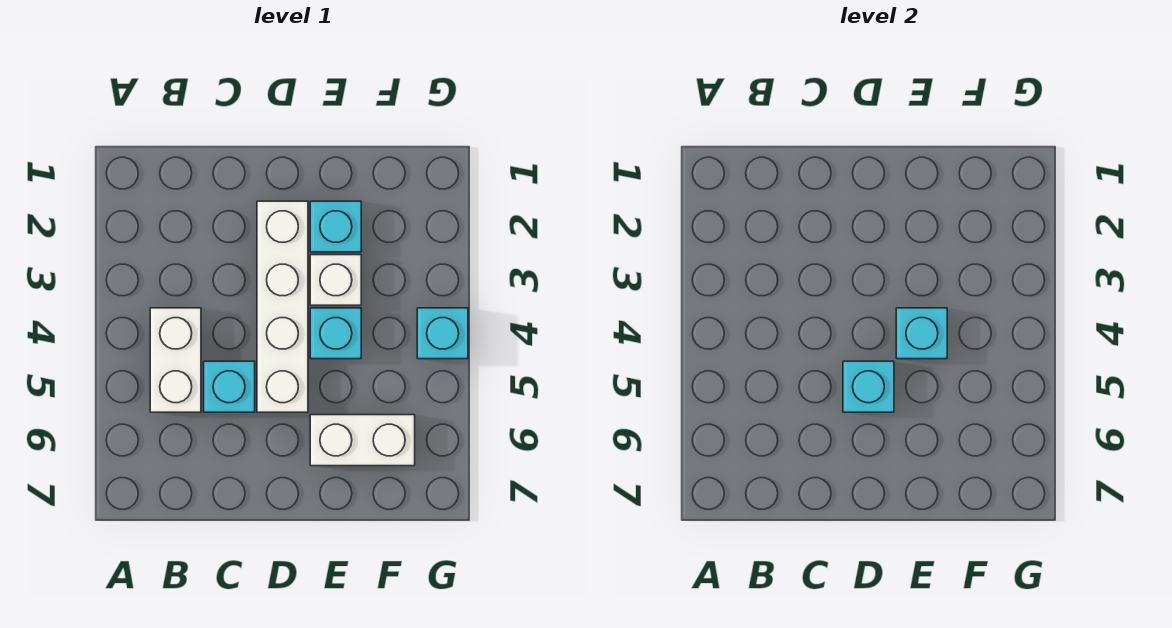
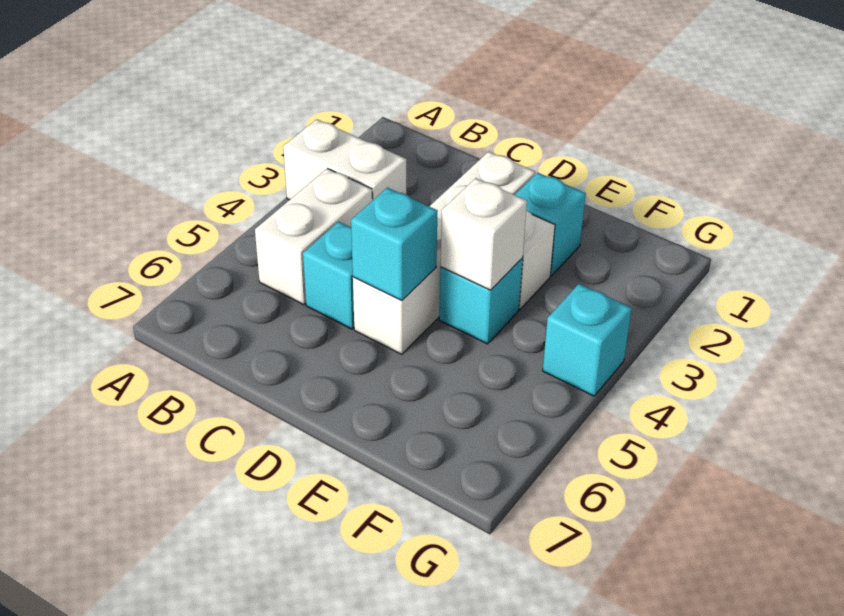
cyan brick E4 level 2 -> white brick E4 level 2
white brick E6:F6 level 1 -> white brick A3:B3 level 1

